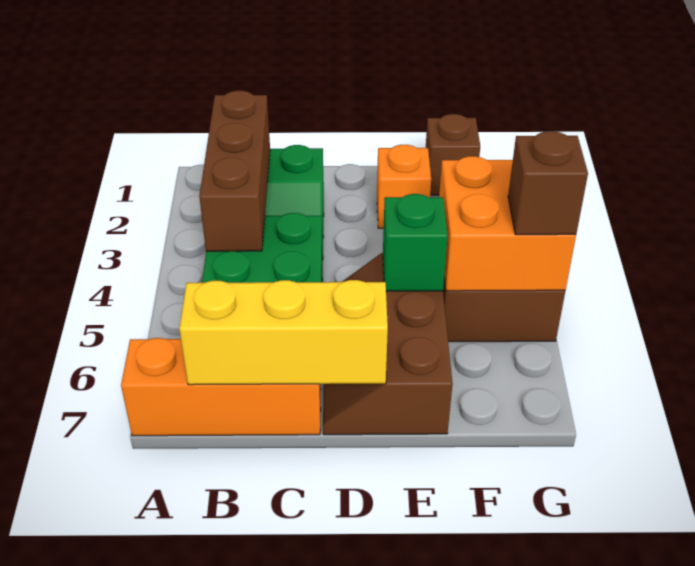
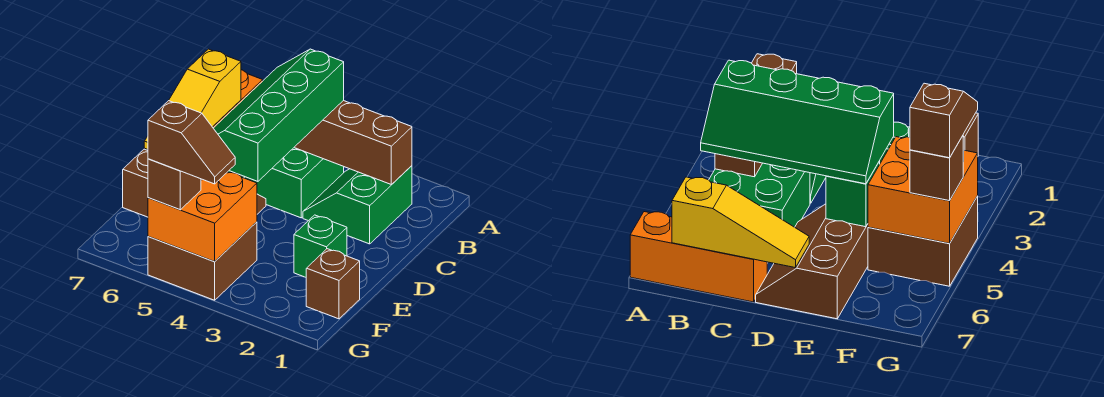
none -> green slope B4:E5 level 3 top 4
yellow brick B7:D7 level 2 -> yellow slope B7:D7 level 2 top B
orange brick E2 level 1 -> green brick E2 level 1
none -> brown slope G4:G5 level 4 top 5

